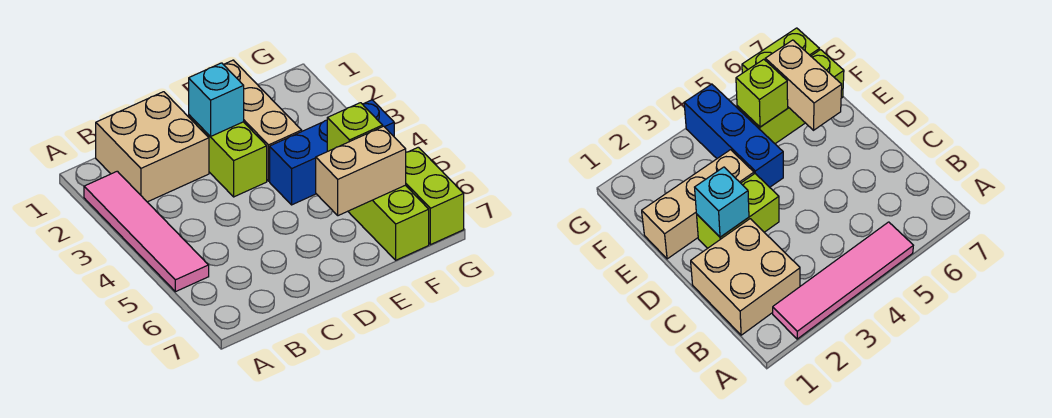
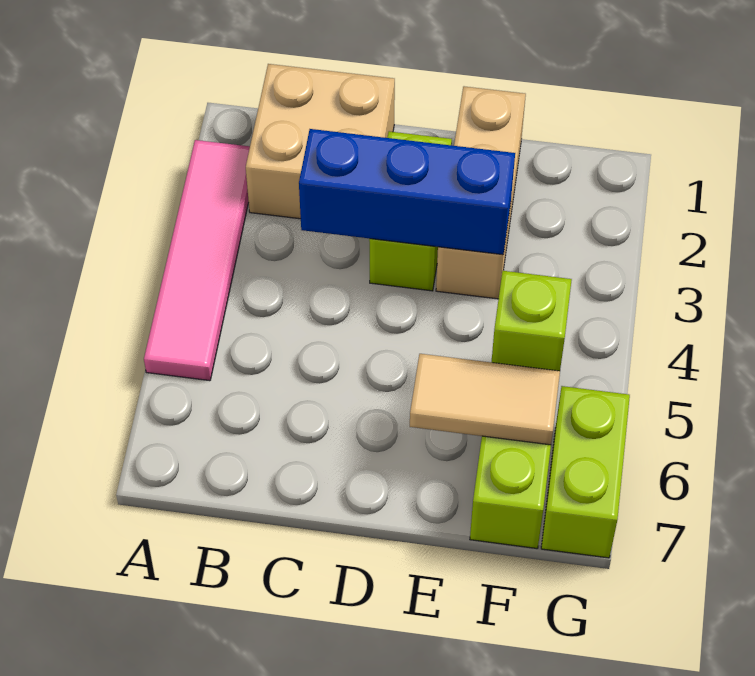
cyan brick D2 level 2 -> none
blue brick E4:G4 level 1 -> blue brick C3:E3 level 2
tan brick E6:F6 level 2 -> tan tile E6:F6 level 2

